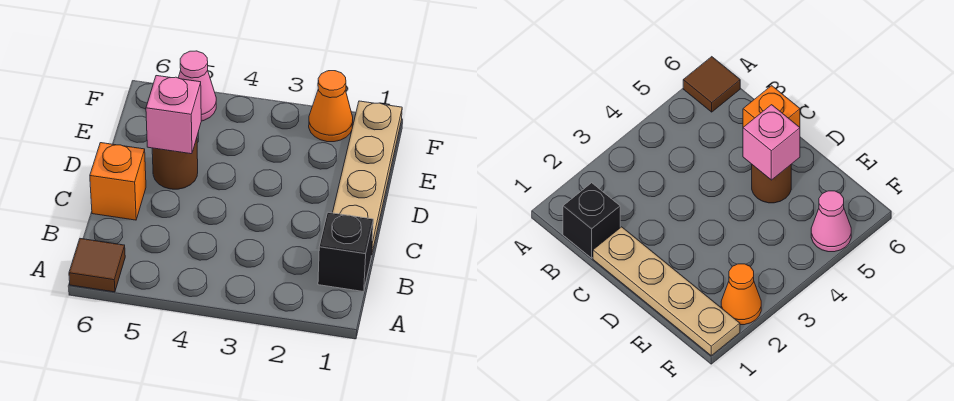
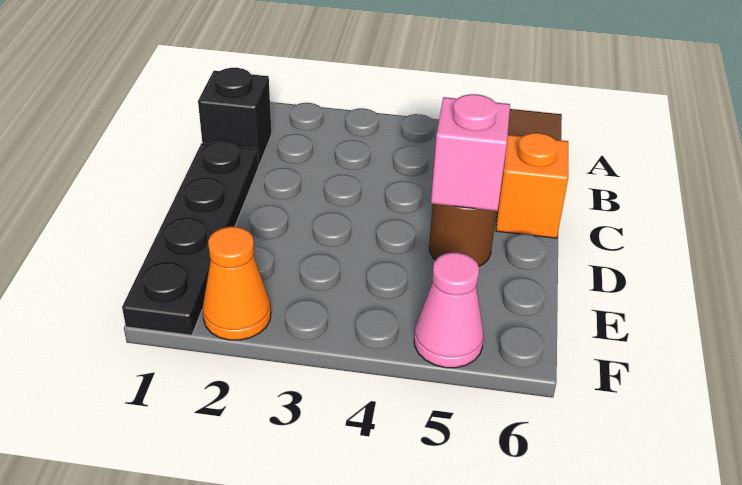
tan plate C1:F1 level 1 -> black plate C1:F1 level 1

